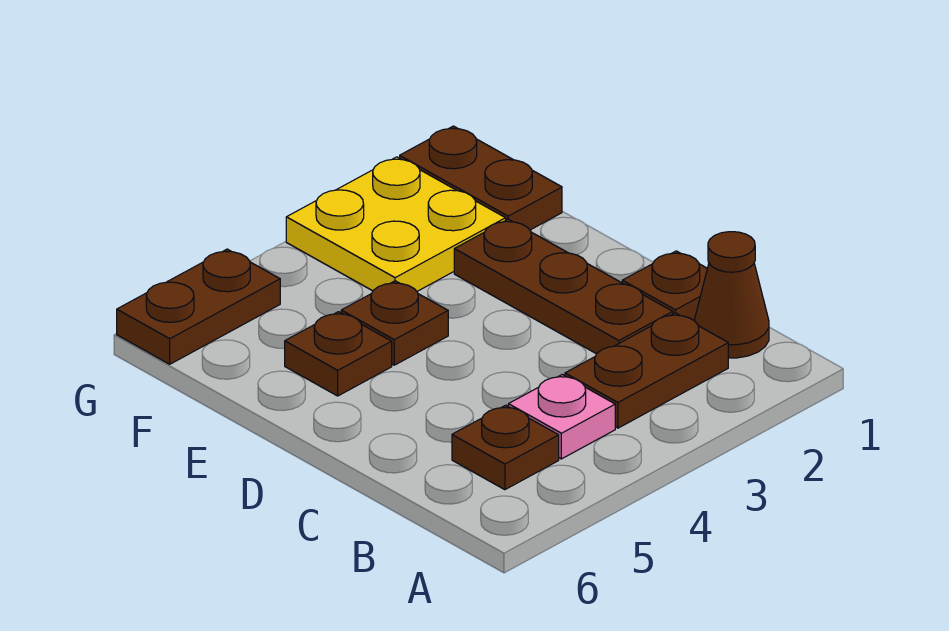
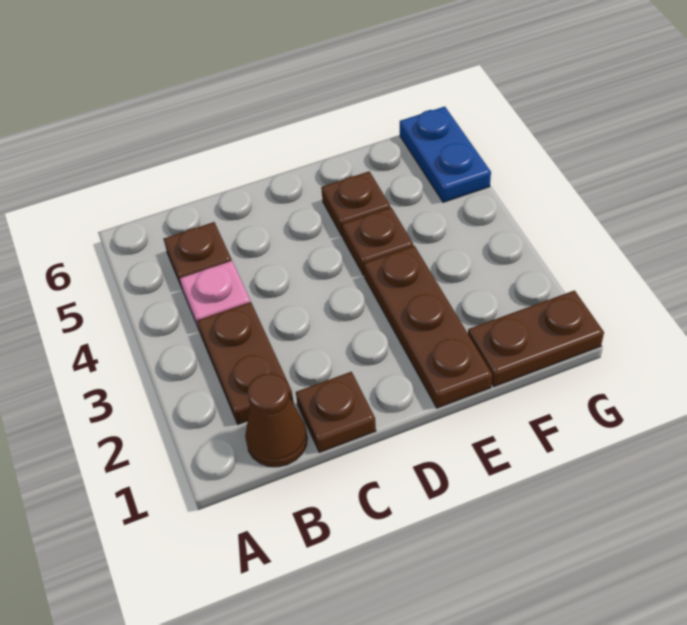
brown plate C2:E2 level 1 -> brown plate E1:E3 level 1
yellow plate F2:G3 level 1 -> none
brown plate G5:G6 level 1 -> blue plate G5:G6 level 1

